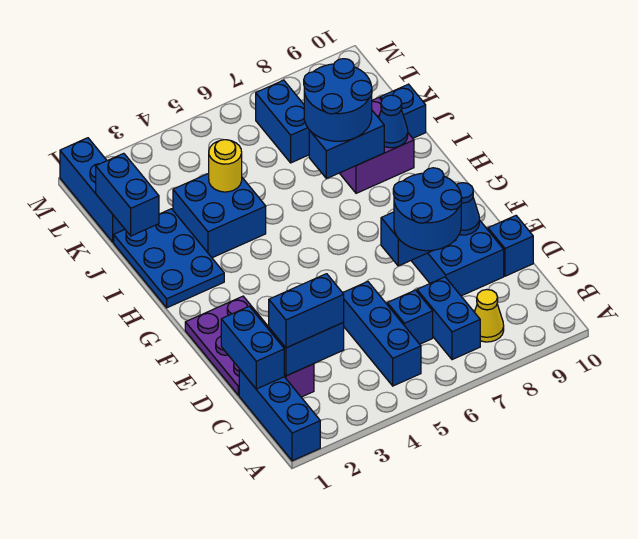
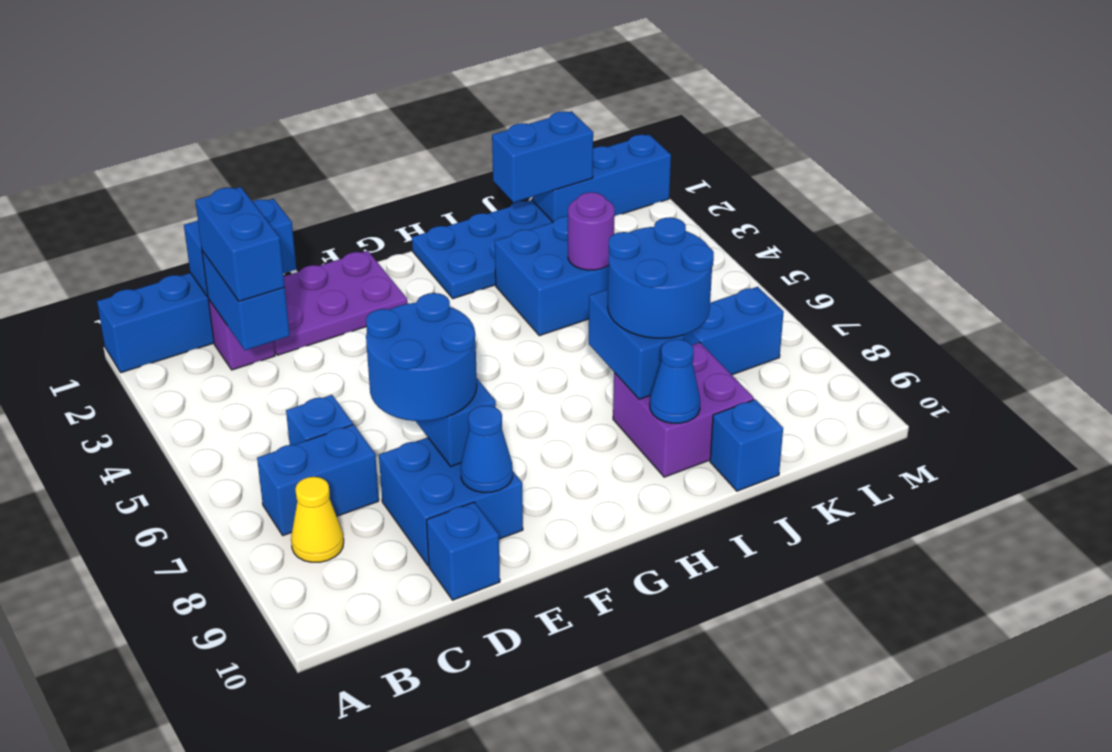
blue brick B5:D5 level 1 -> none
yellow round brick J4 level 2 -> purple round brick J4 level 2

